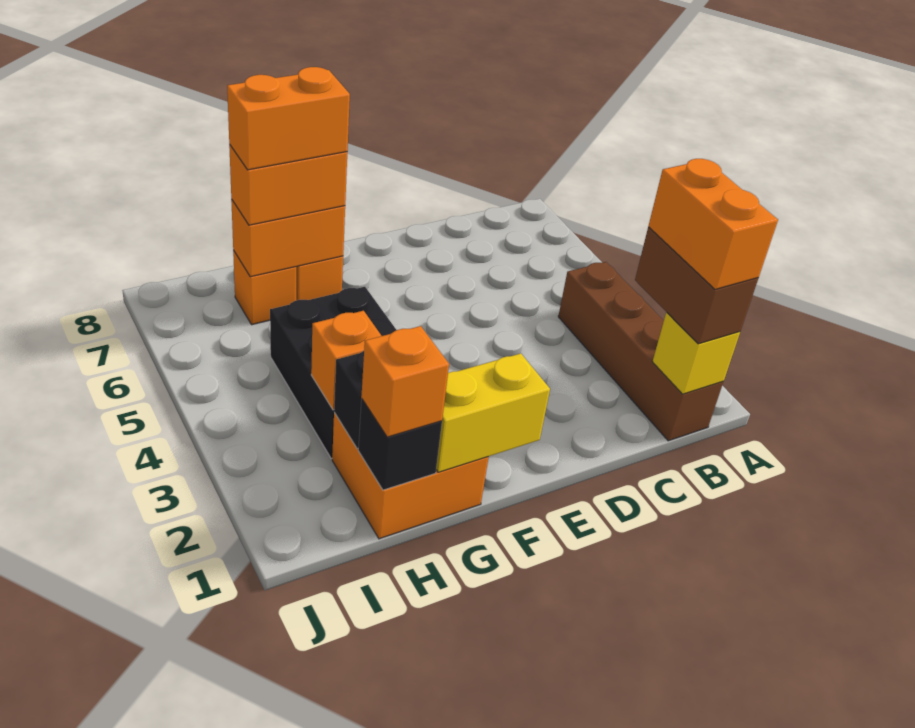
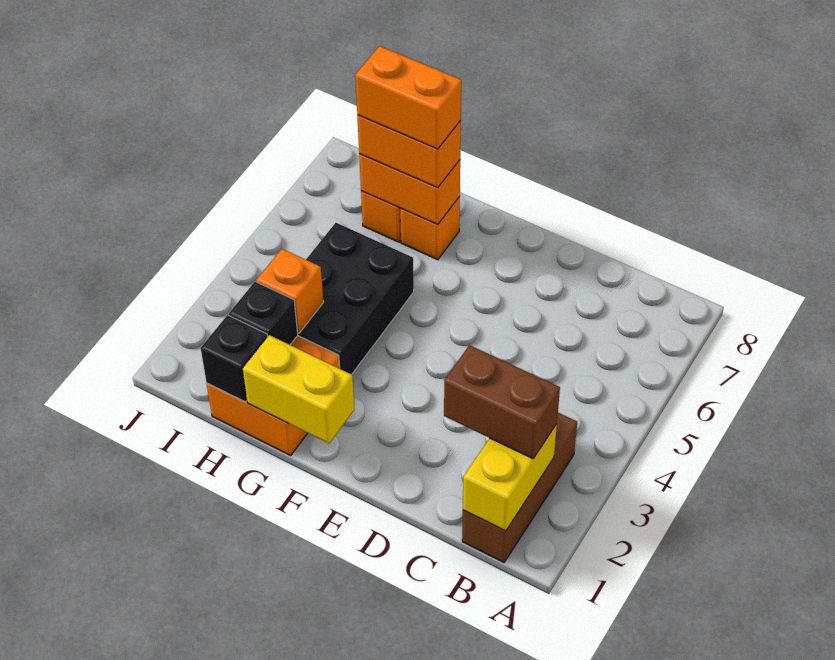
brown brick B1:B4 level 1 -> brown brick B1:B3 level 1
yellow brick B1 level 2 -> yellow brick B1:B2 level 2
brown brick B1:B2 level 3 -> brown brick B2:C2 level 3
orange brick B1:B2 level 4 -> none
orange brick H1 level 3 -> none

